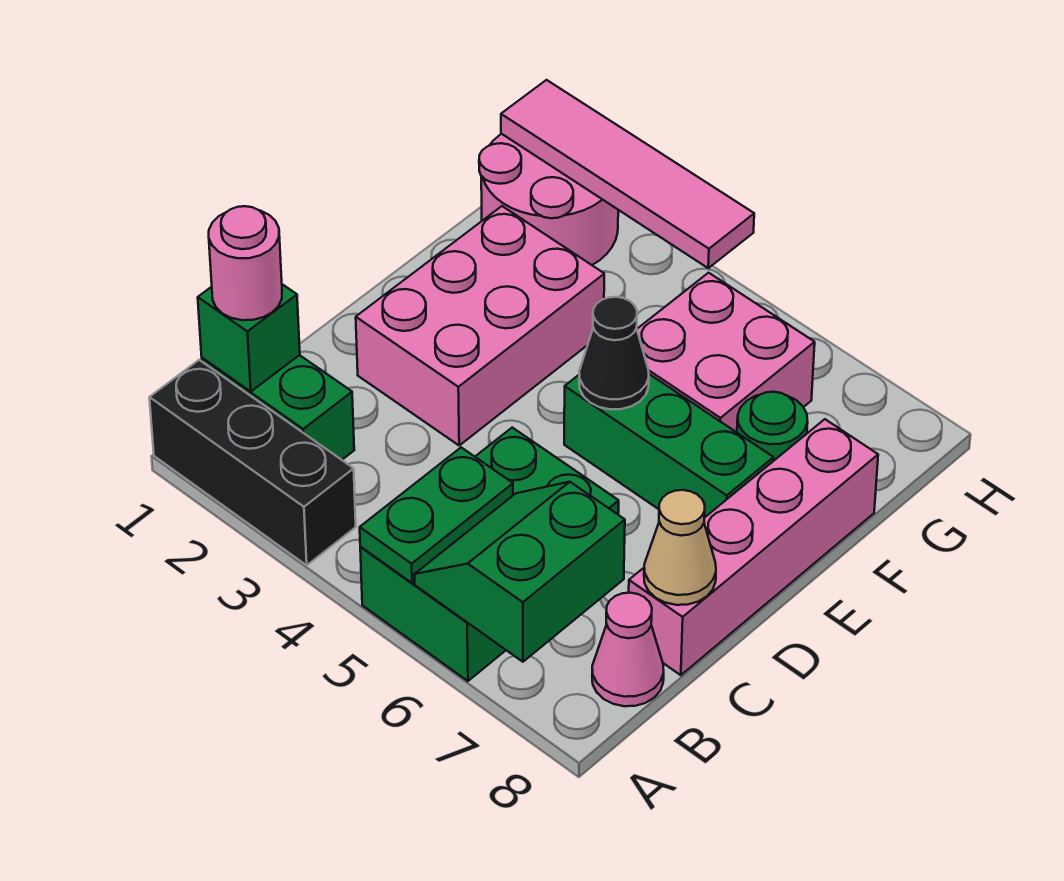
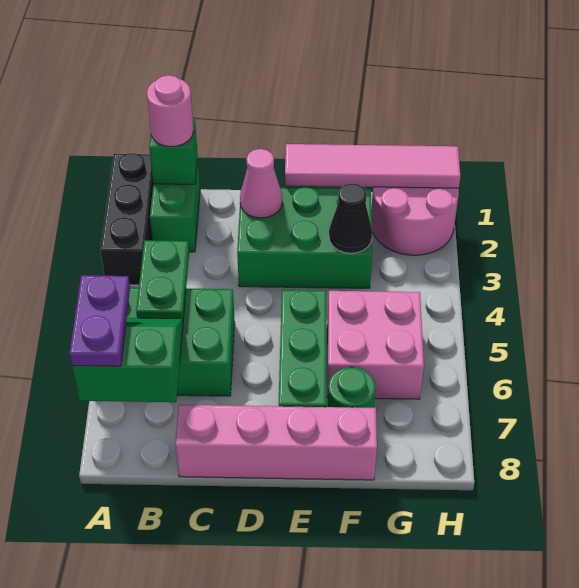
green plate A5:B5 level 2 -> green plate B4:B5 level 2
none -> purple plate A6:A7 level 3
pink cone B8 level 1 -> pink cone D2 level 2
tan cone C8 level 2 -> none
pink brick D2:F3 level 1 -> green brick D2:F3 level 1
black cone E5 level 2 -> black cone F3 level 2
pink tile H1:H4 level 2 -> pink tile E1:H1 level 2

